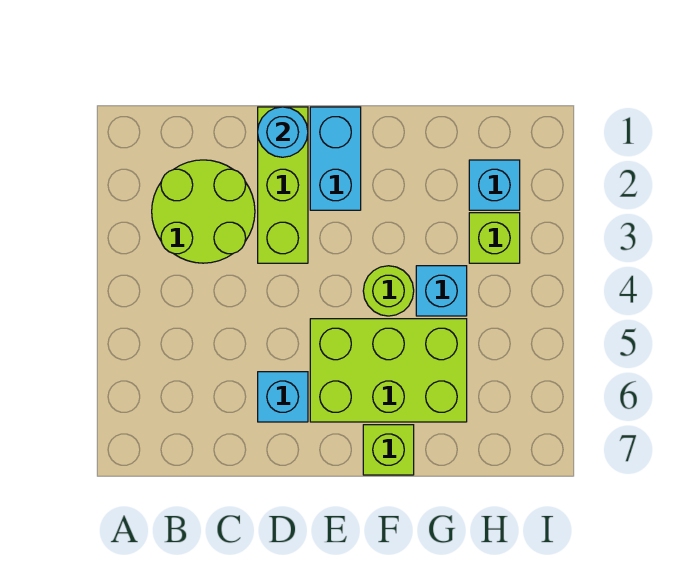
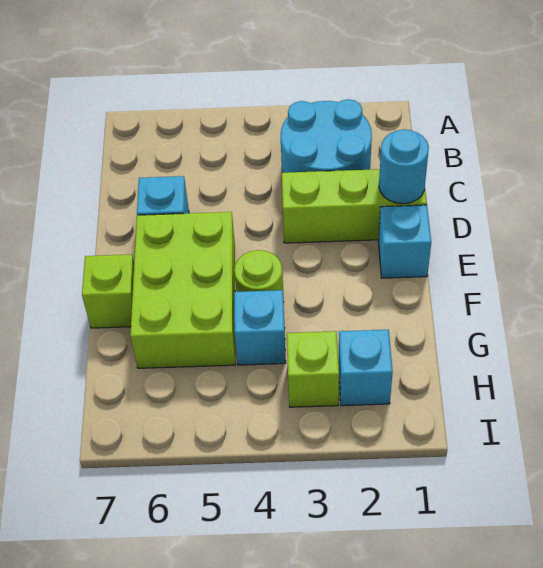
lime round brick B2:C3 level 1 -> cyan round brick B2:C3 level 1
cyan brick E1:E2 level 1 -> cyan brick E1 level 1

